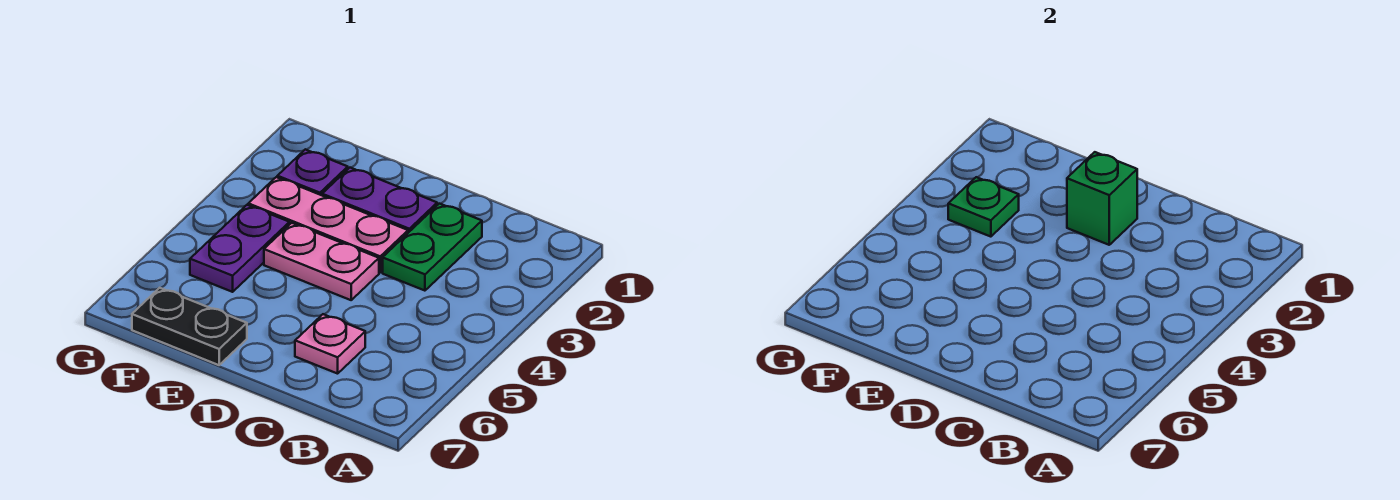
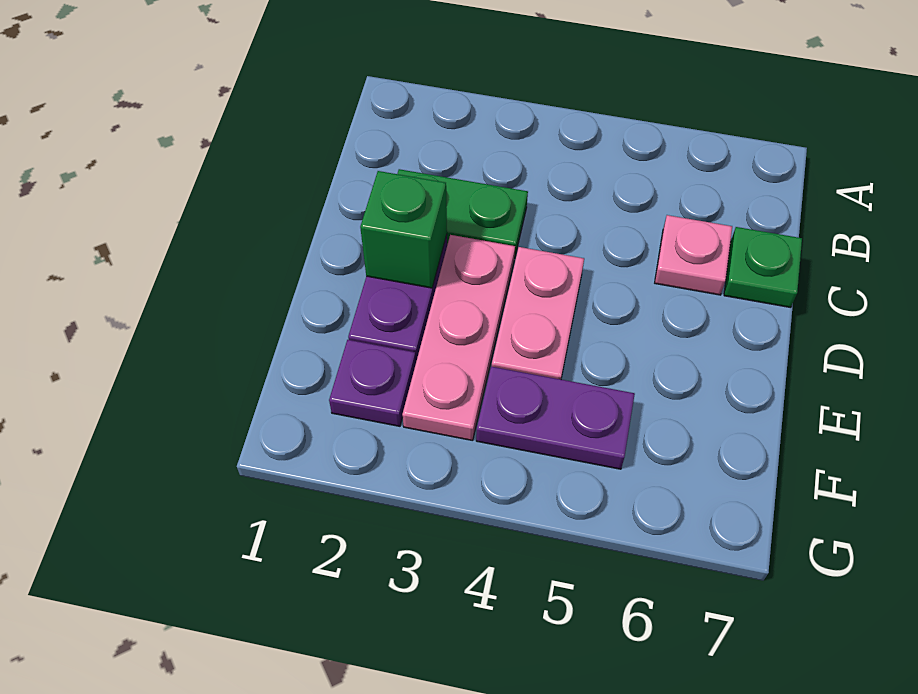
black plate E7:F7 level 1 -> none
green plate F3 level 2 -> green plate C7 level 1

